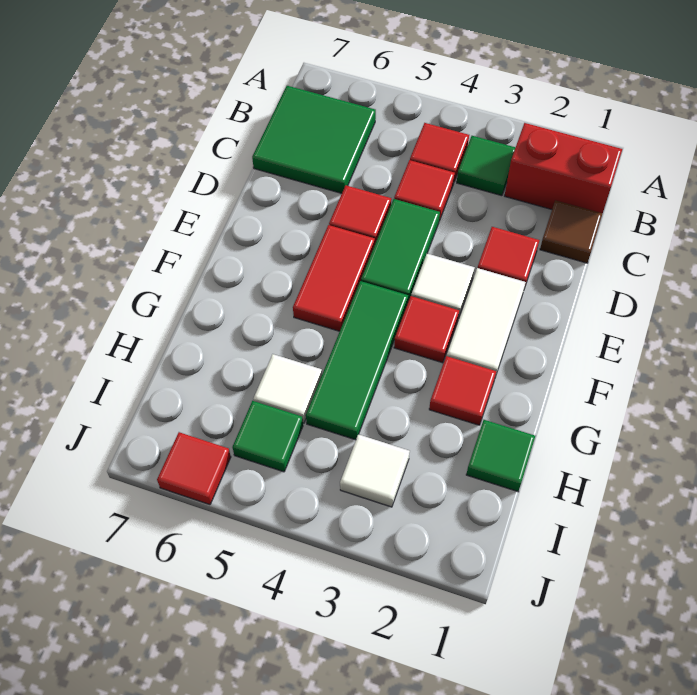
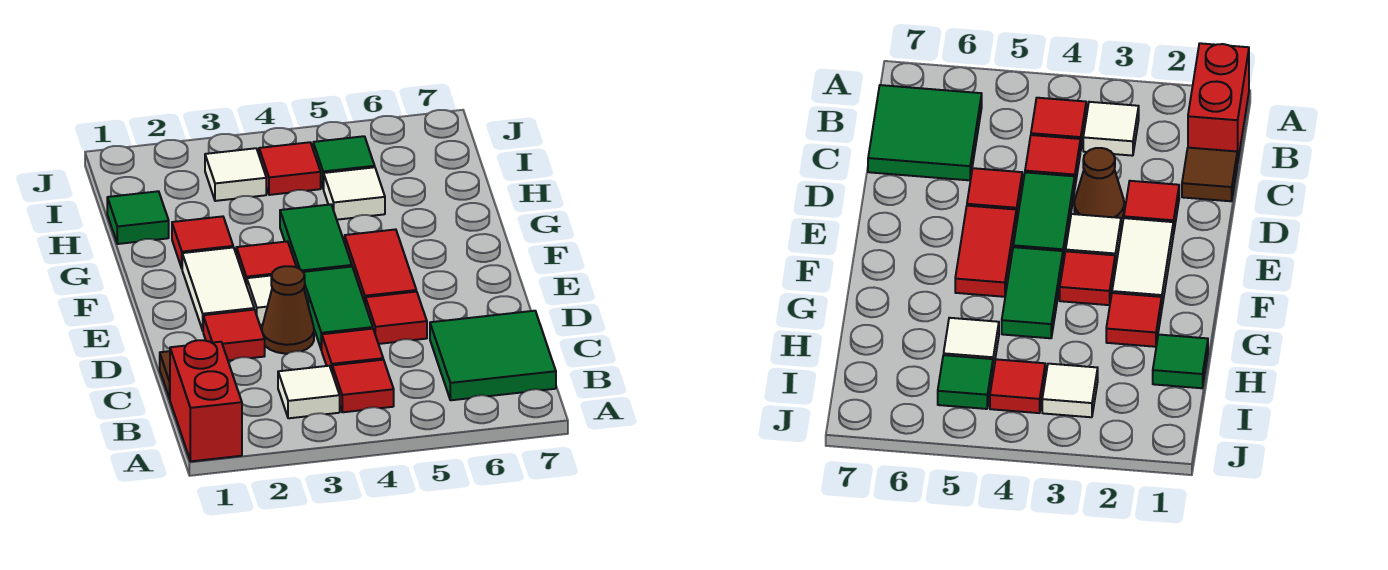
red brick B1:B2 level 1 -> red brick A1:B1 level 1
green tile B3 level 1 -> white tile B3 level 1
none -> brown cone D3 level 1
green tile F4:H4 level 1 -> green tile F4:G4 level 1
red tile J6 level 1 -> red tile I4 level 1

